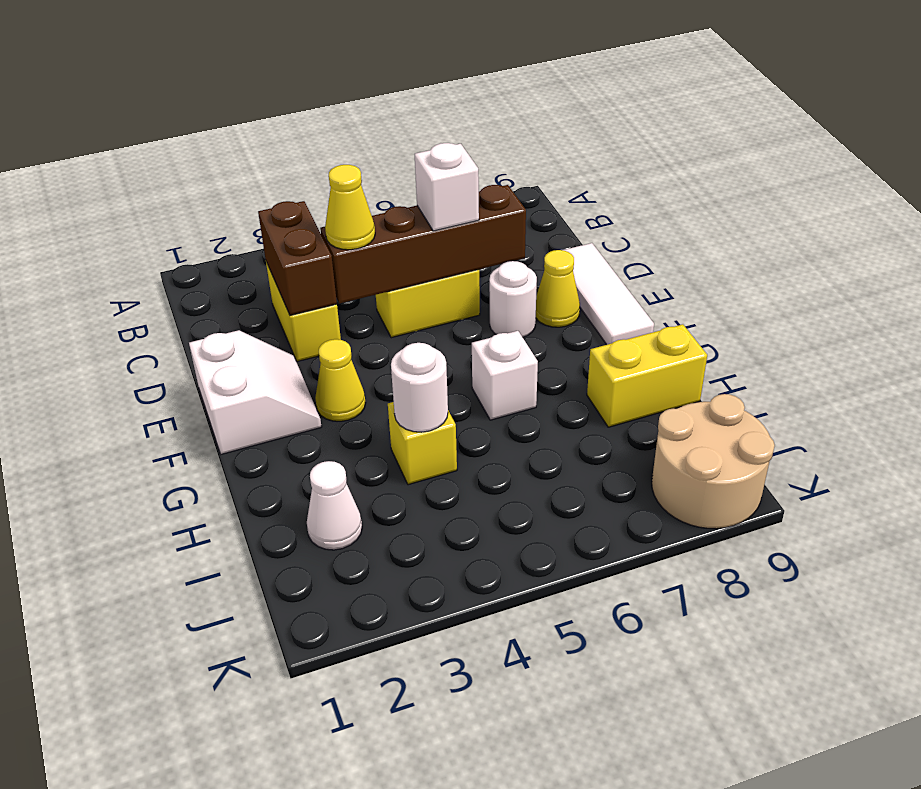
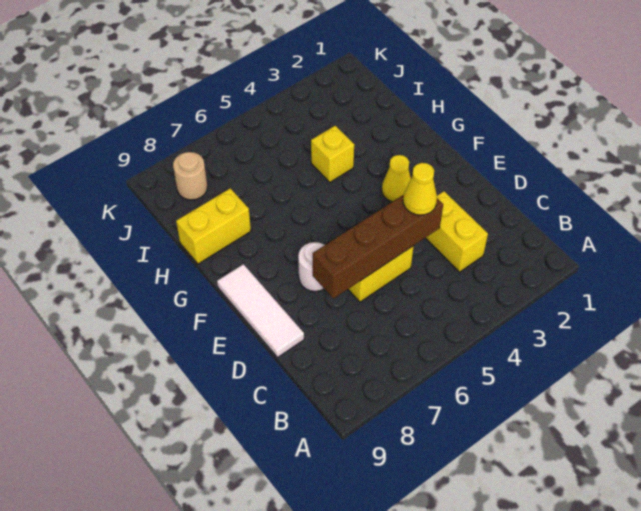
brown brick C3:D3 level 2 -> none
white brick D6 level 3 -> none
white slope E1:F2 level 1 top 1 -> none
yellow cone E8 level 1 -> none
white brick G6 level 1 -> none
white round brick H4 level 2 -> none
white cone I2 level 1 -> none
tan round brick J8:K9 level 1 -> tan round brick J8 level 1

